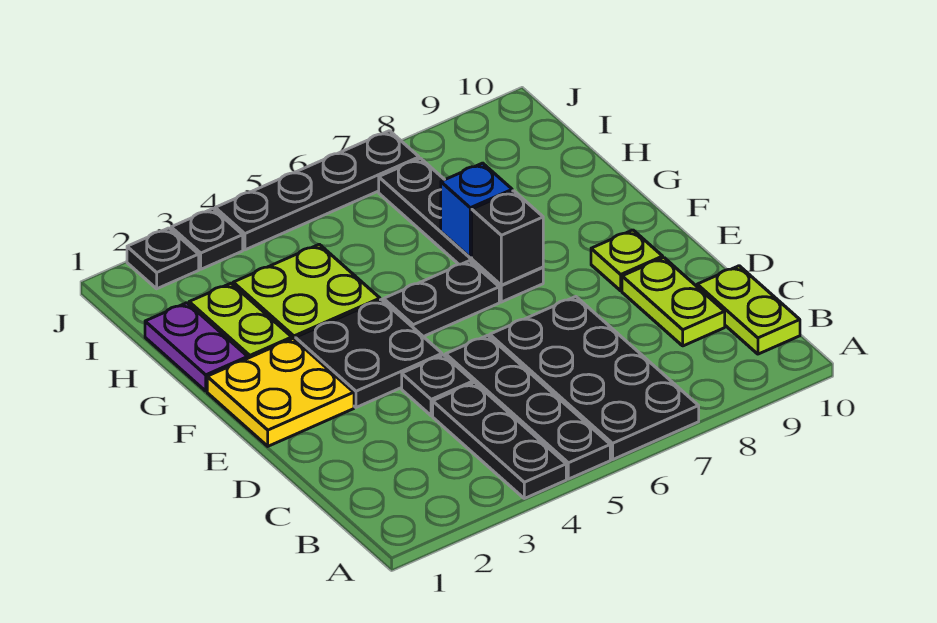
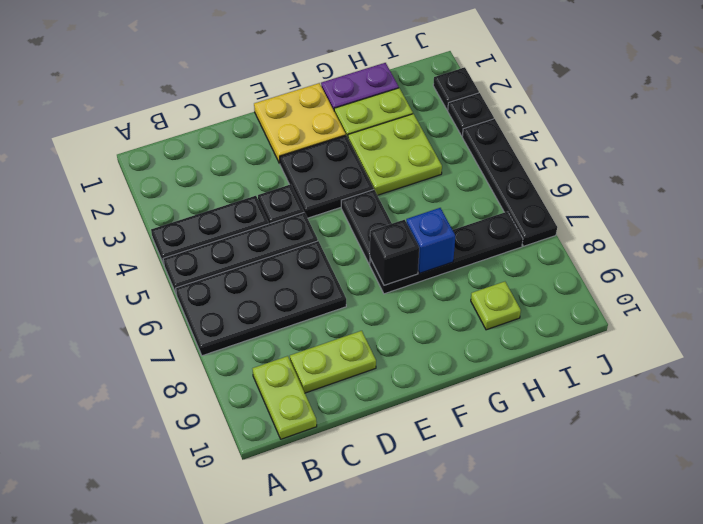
lime plate B10:C10 level 1 -> lime plate B9:B10 level 1
lime plate E9 level 1 -> lime plate H9 level 1

